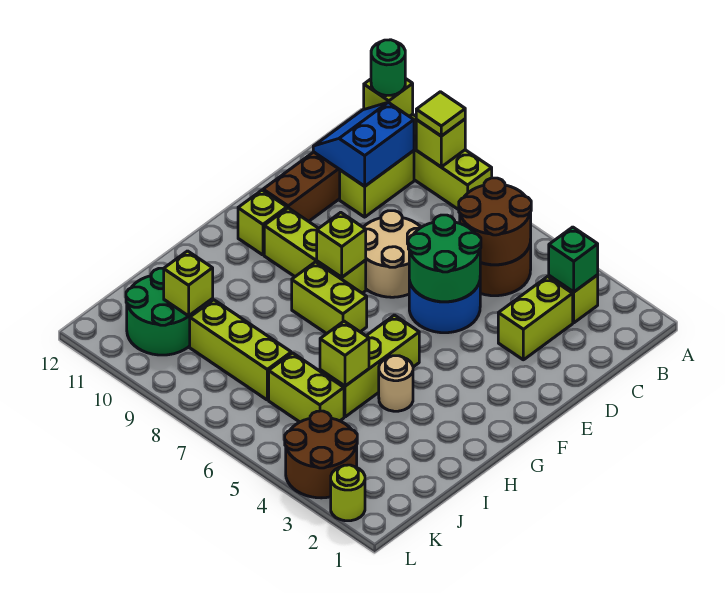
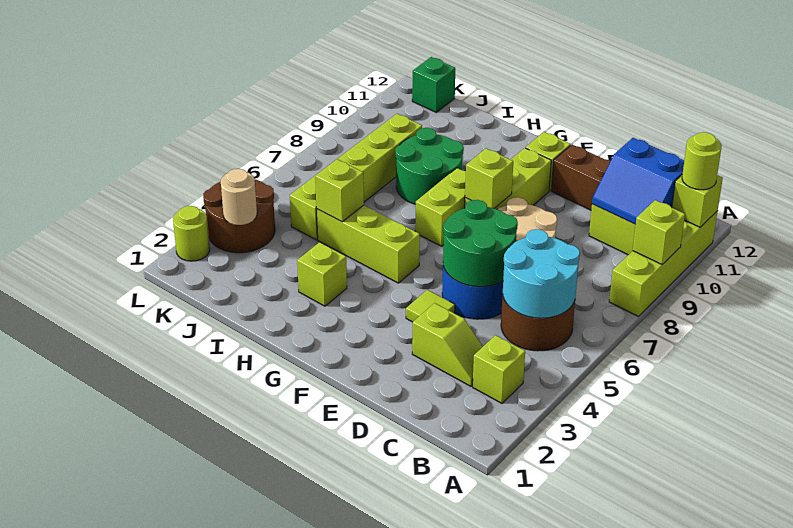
lime tile A9 level 3 -> lime tile E4 level 1
green round brick A11 level 3 -> lime round brick A11 level 3
green brick B3 level 2 -> green brick K12 level 1
brown round brick B5:C6 level 2 -> cyan round brick B5:C6 level 2
blue slope B10:C11 level 2 top 10 -> blue slope B10:C11 level 2 top 11
lime brick C3:D3 level 1 -> lime slope C3:D3 level 1 top D
tan round brick H4 level 1 -> tan round brick K3 level 2
green round brick J10:K11 level 1 -> green round brick H8:I9 level 1
lime brick J10 level 2 -> lime brick H3 level 1

